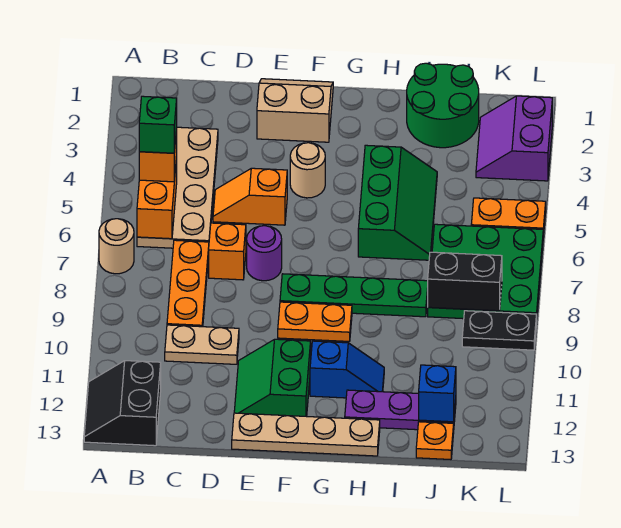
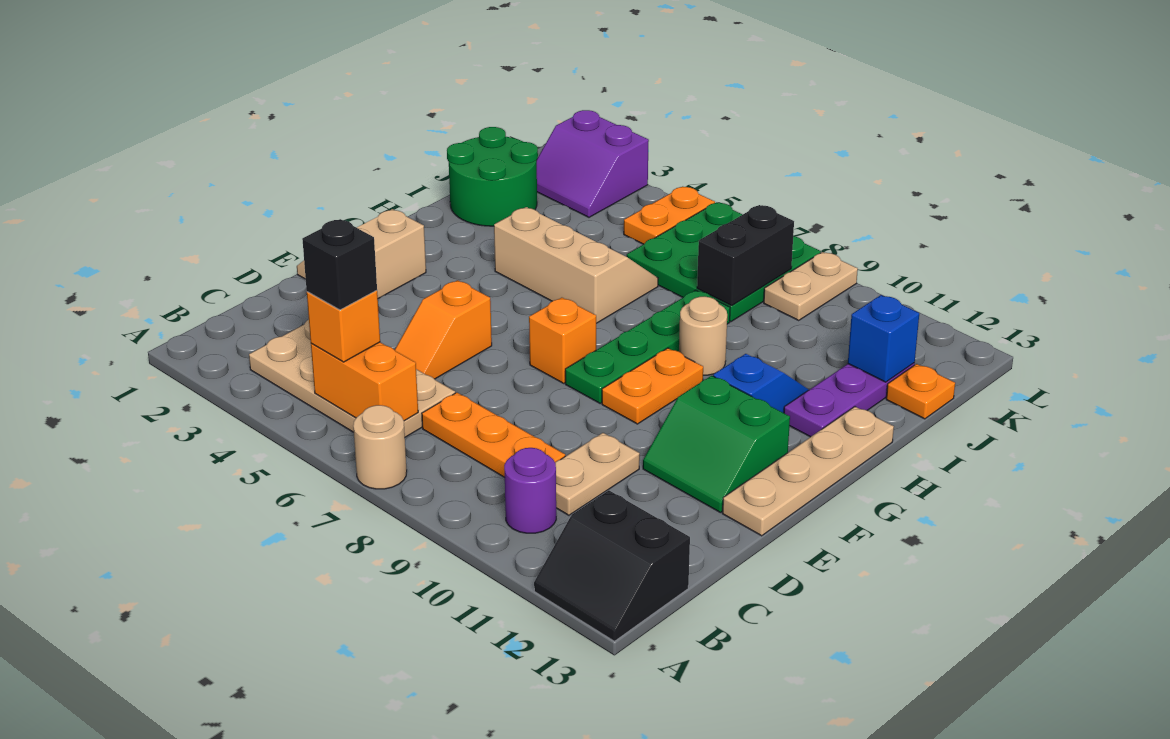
green brick B5 level 4 -> black brick B5 level 4
orange brick D7 level 1 -> orange brick F7 level 1
purple round brick E7 level 1 -> purple round brick B10 level 1
tan round brick F4 level 1 -> tan round brick H9 level 1
green slope H4:I6 level 1 top H -> tan slope H4:I6 level 1 top H
black plate K9:L9 level 1 -> tan plate K9:L9 level 1

